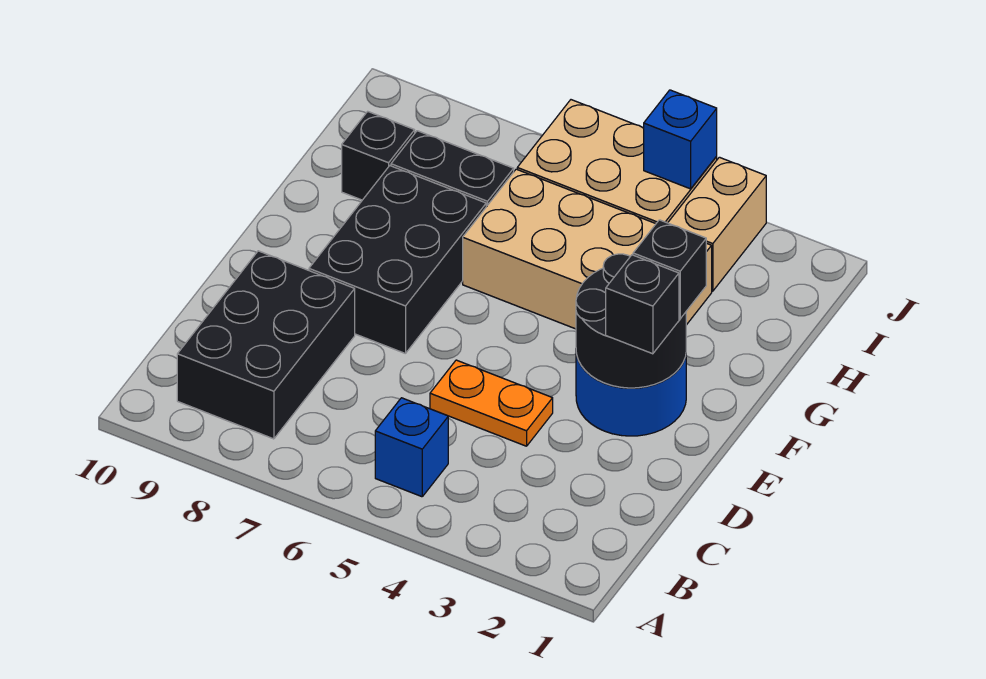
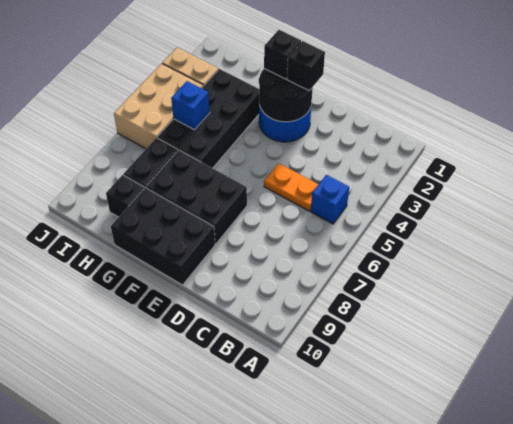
black brick B8:D9 level 1 -> black brick E9:G10 level 1
orange plate D4:D5 level 1 -> orange plate C5:D5 level 1
tan brick G3:H6 level 1 -> black brick G3:H6 level 1
blue brick J4 level 2 -> blue brick H5 level 2

